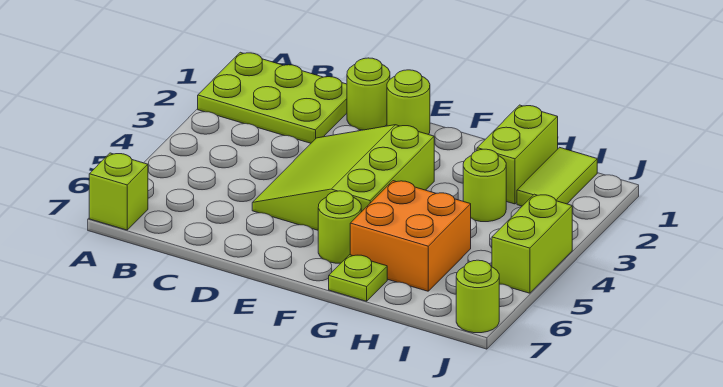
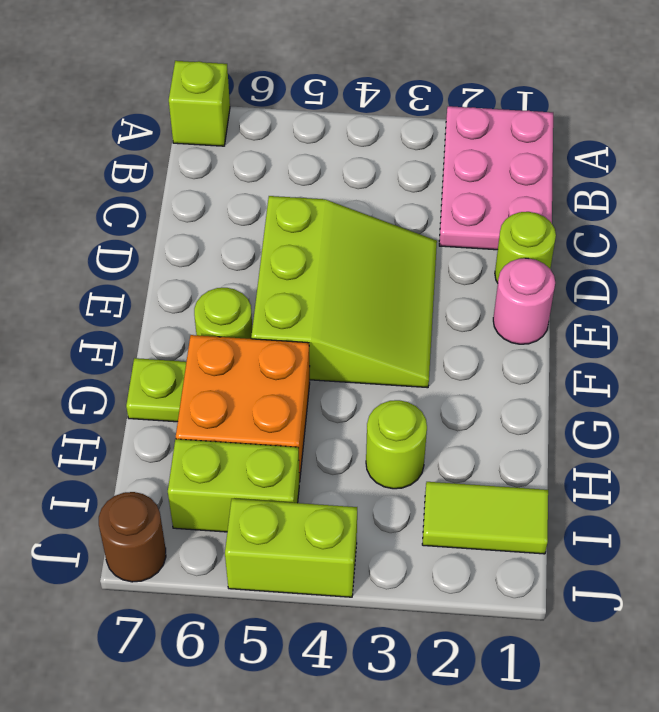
lime plate A1:C2 level 1 -> pink plate A1:C2 level 1
lime slope D3:F5 level 1 top F -> lime slope D3:F5 level 1 top 5
lime round brick E1 level 1 -> pink round brick E1 level 1
lime brick H1:H2 level 1 -> lime brick I5:I6 level 1
lime round brick J7 level 1 -> brown round brick J7 level 1

